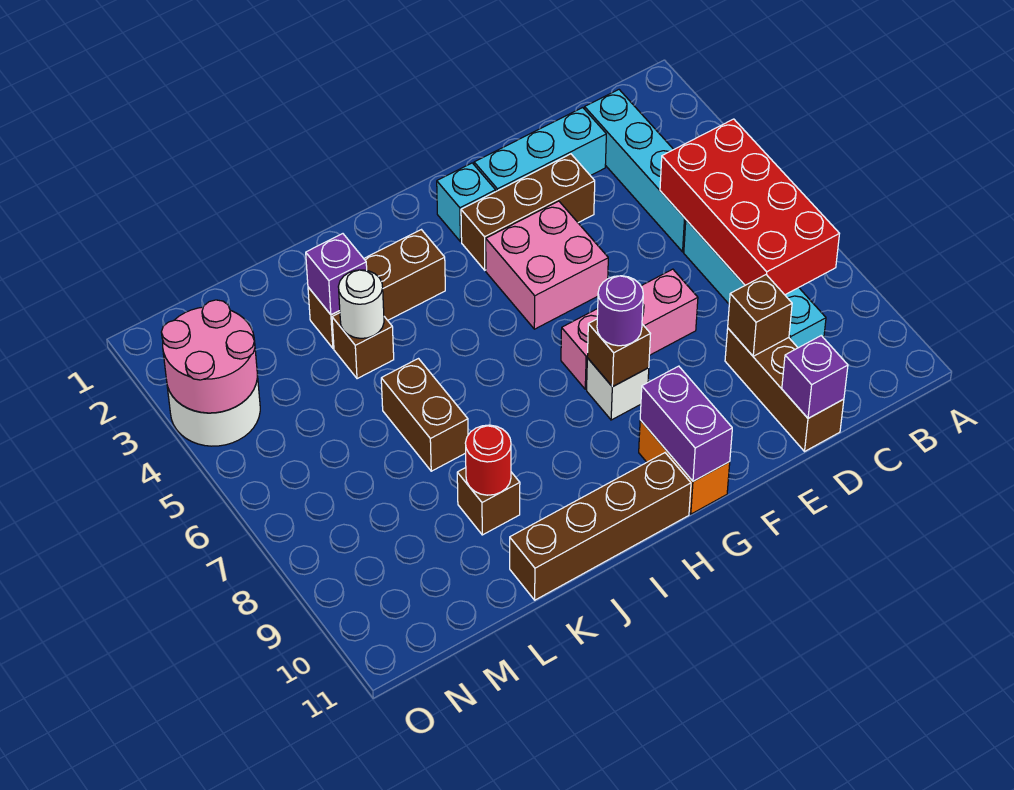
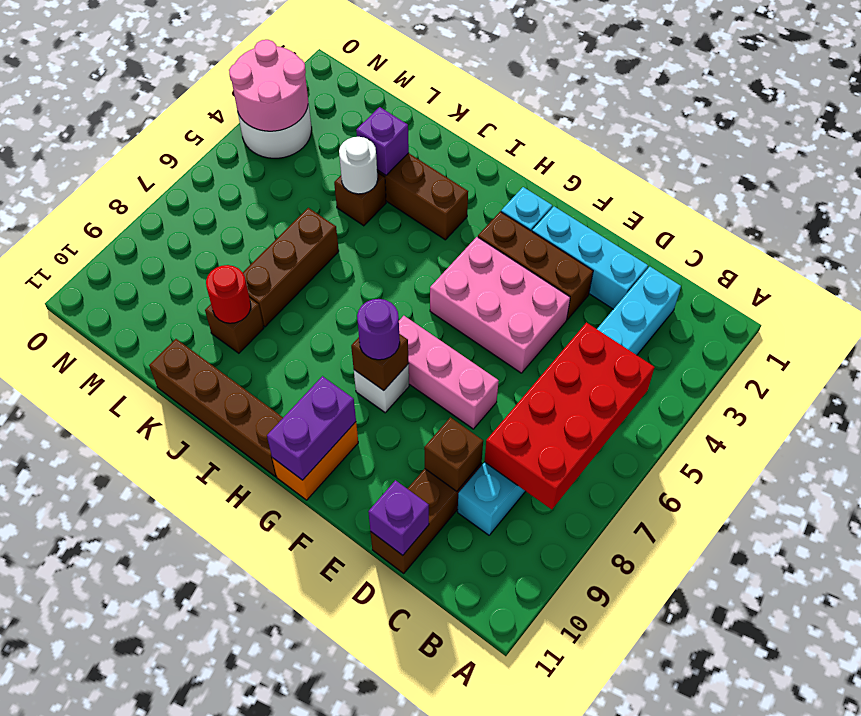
pink brick F4:G5 level 1 -> pink brick E4:G5 level 1
brown brick K6:K7 level 1 -> brown brick K6:K8 level 1

